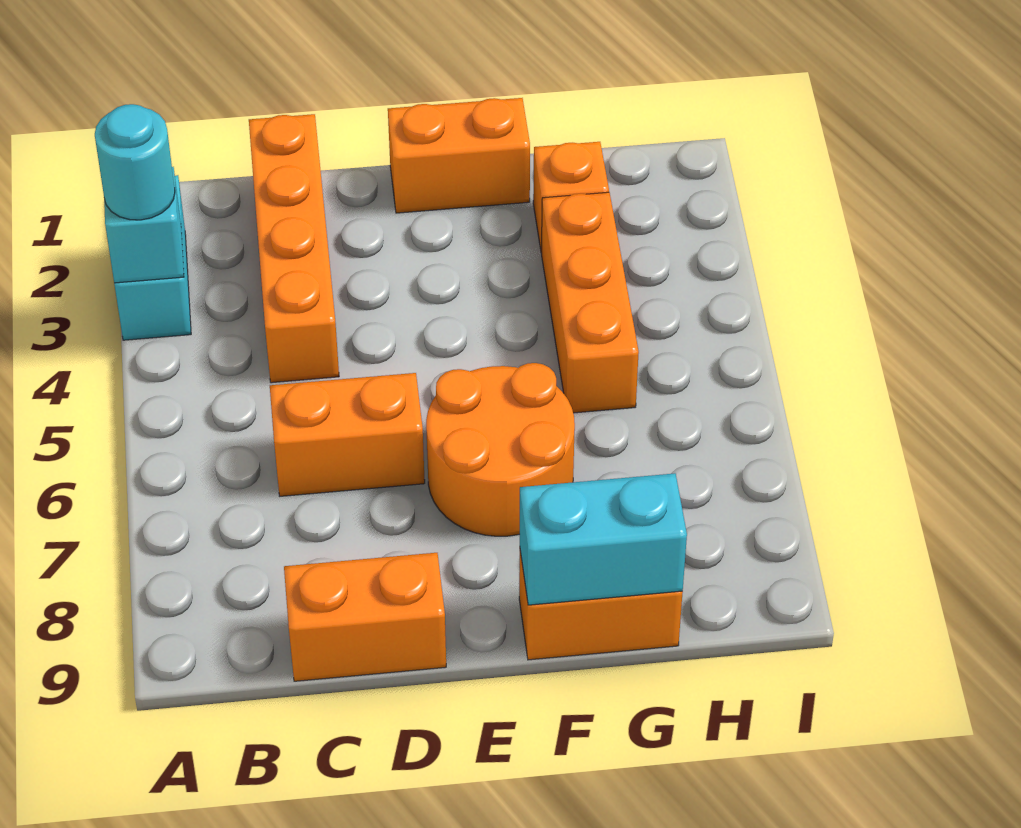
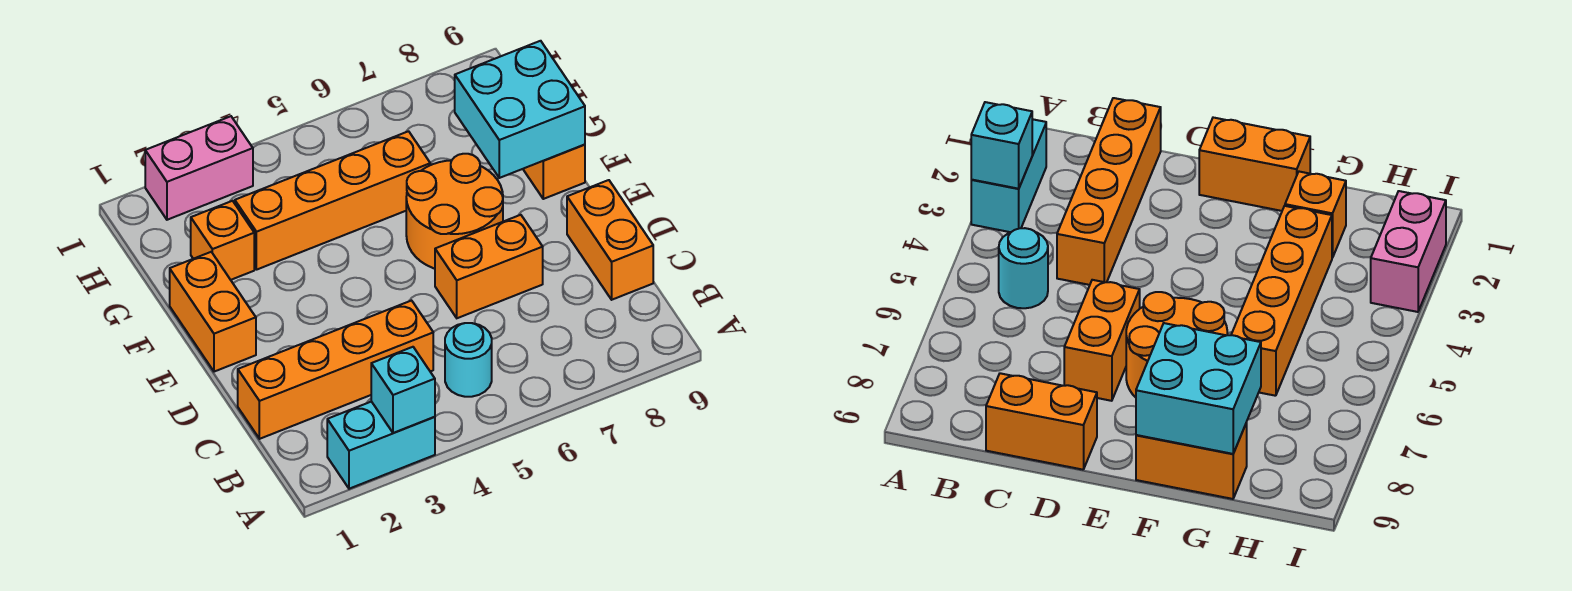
cyan round brick A3 level 3 -> cyan round brick B5 level 1
orange brick C6:D6 level 1 -> orange brick D6:D7 level 1
cyan brick F9:G9 level 2 -> cyan brick F8:G9 level 2
orange brick G3:G5 level 1 -> orange brick G3:G6 level 1
none -> pink brick I2:I3 level 1

